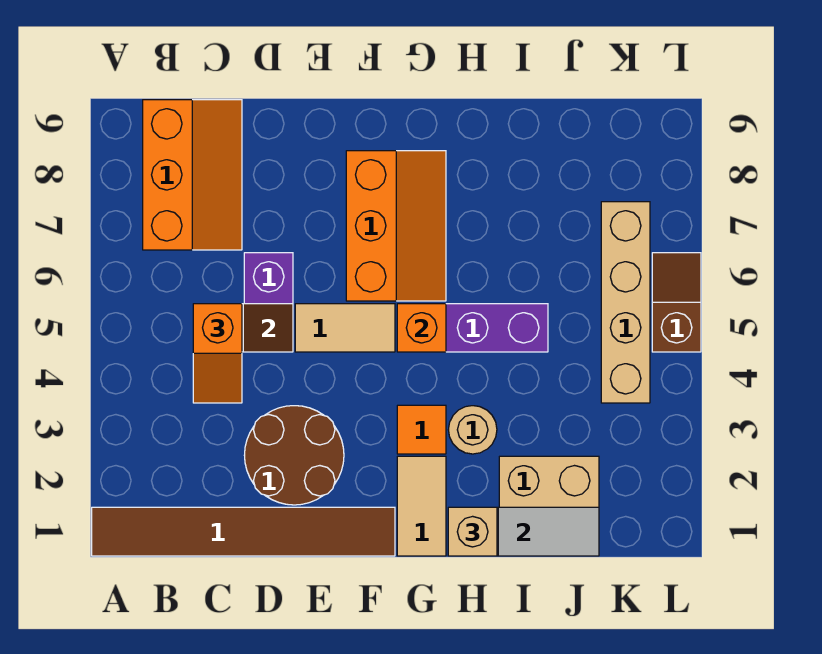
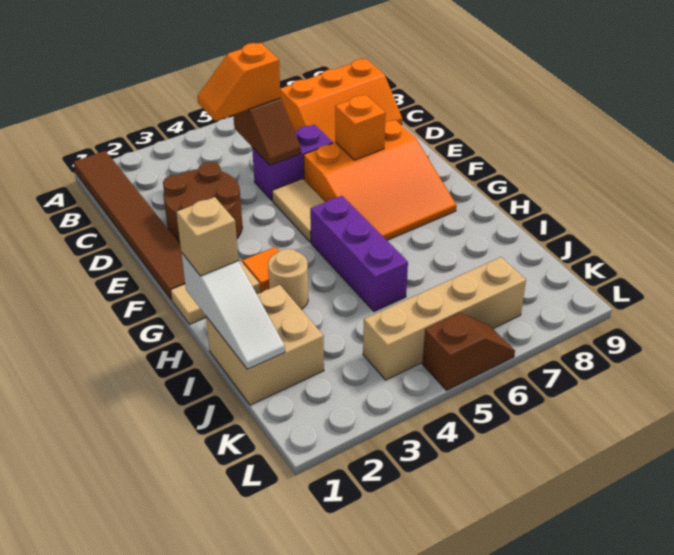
orange slope F6:G8 level 1 top F -> orange slope E6:G8 level 1 top E
orange brick G5 level 2 -> orange brick E7 level 2

